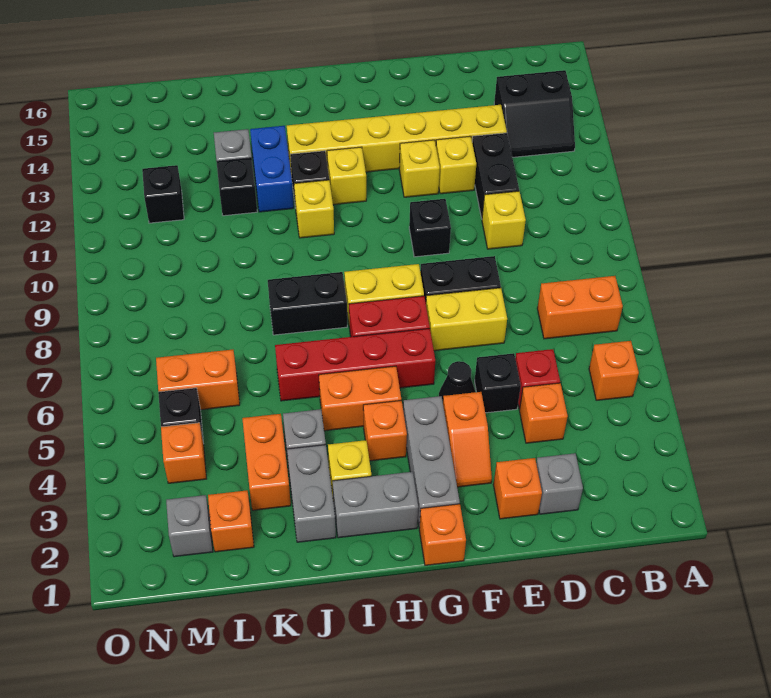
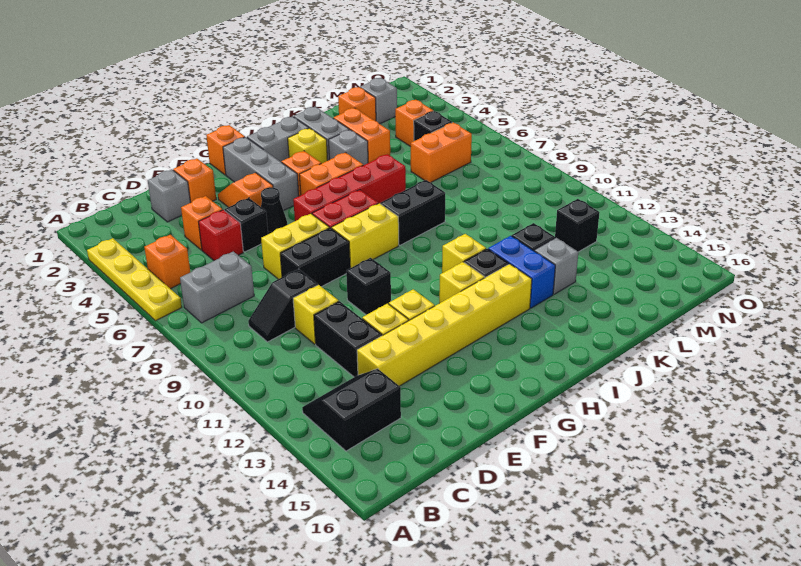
none -> yellow plate A3:A6 level 1
orange brick B7:C7 level 1 -> grey brick B7:C7 level 1
none -> black slope C9:D9 level 1 top D

